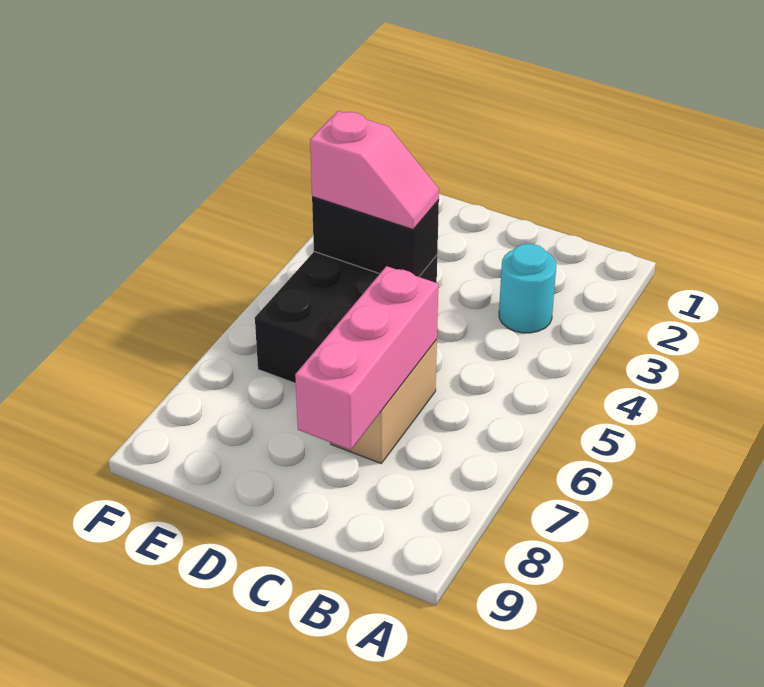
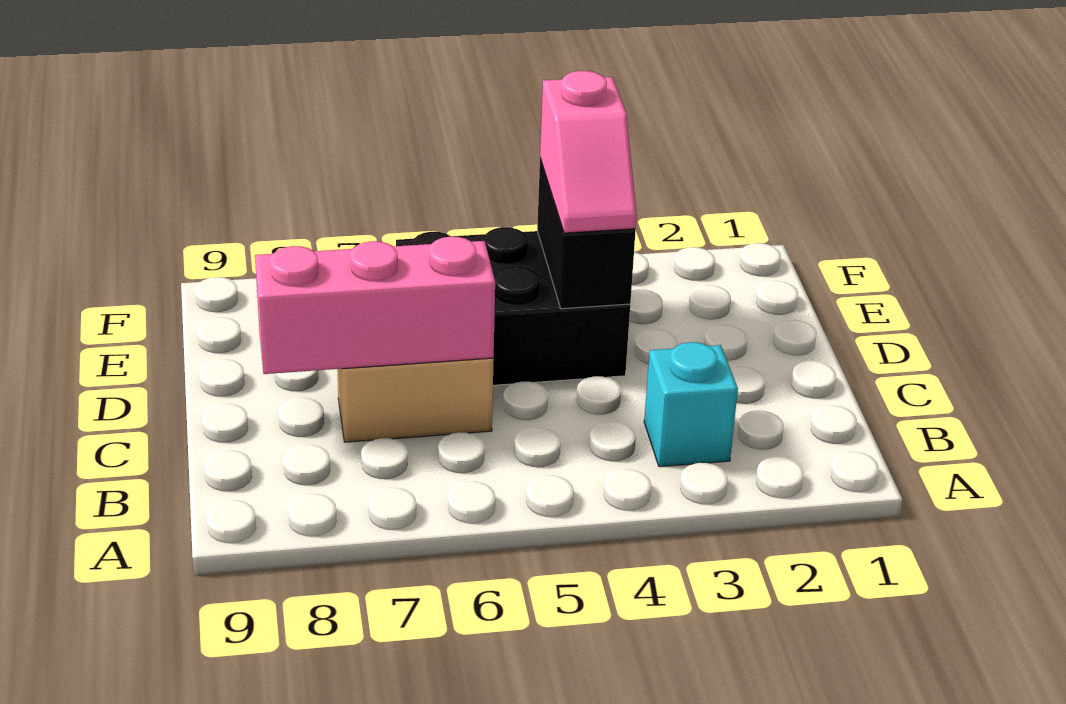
cyan round brick B3 level 1 -> cyan brick B3 level 1

